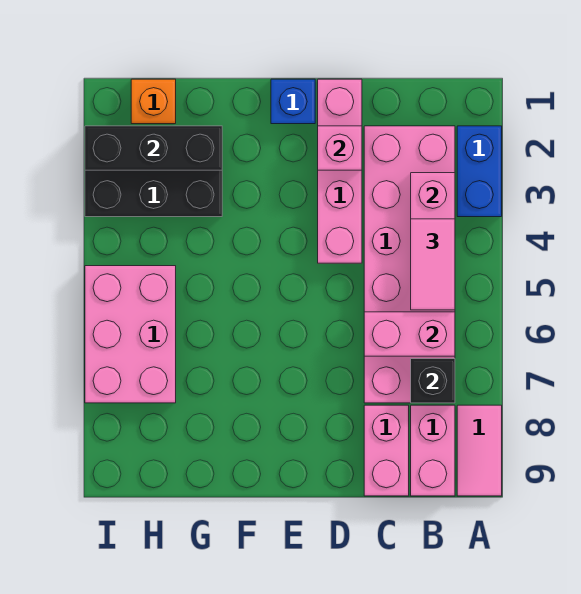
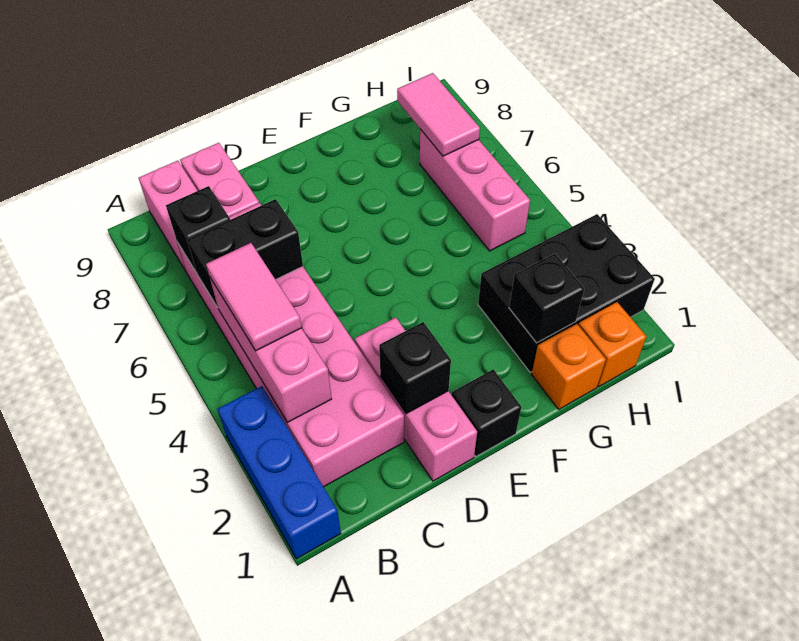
blue brick A2:A3 level 1 -> blue brick A1:A3 level 1
pink tile A8:A9 level 1 -> pink tile H7:H8 level 2
pink brick B6:C6 level 2 -> black brick B6:C6 level 2
pink brick D1:D4 level 1 -> pink brick D1:D3 level 1
pink brick D2 level 2 -> black brick D2 level 2
blue brick E1 level 1 -> black brick E1 level 1
none -> orange brick G1 level 1
black brick G2:I2 level 2 -> black brick G2 level 2
pink brick H5:I7 level 1 -> pink brick H5:H7 level 1

